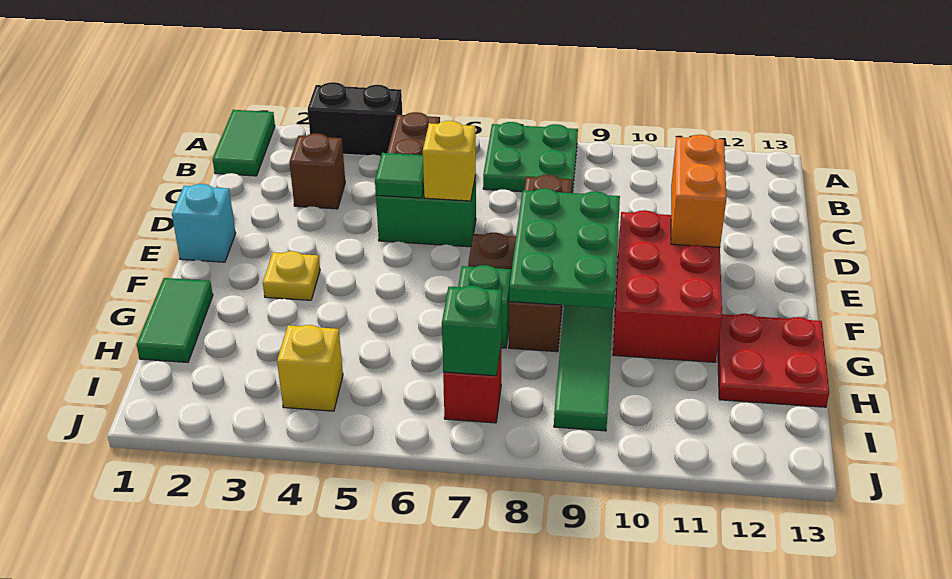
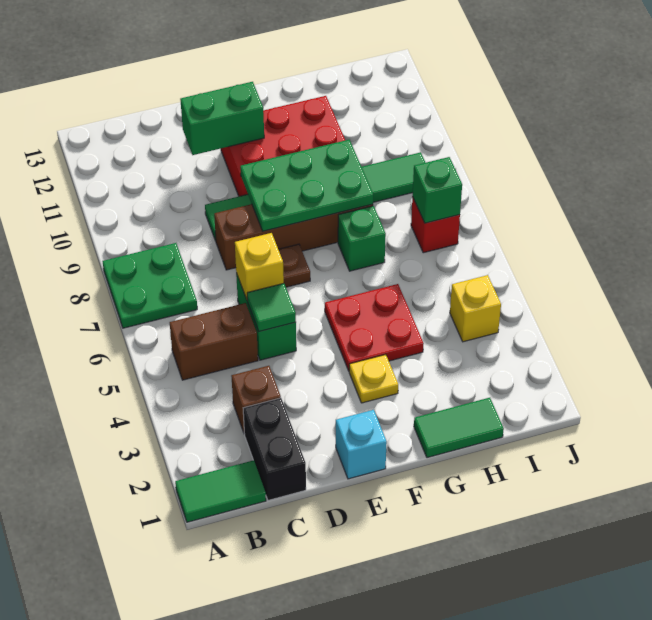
black brick A3:A4 level 1 -> black brick C1:C2 level 1
orange brick D11:E11 level 2 -> green brick D11:E11 level 2
red plate G12:H13 level 1 -> red plate F4:G5 level 1

